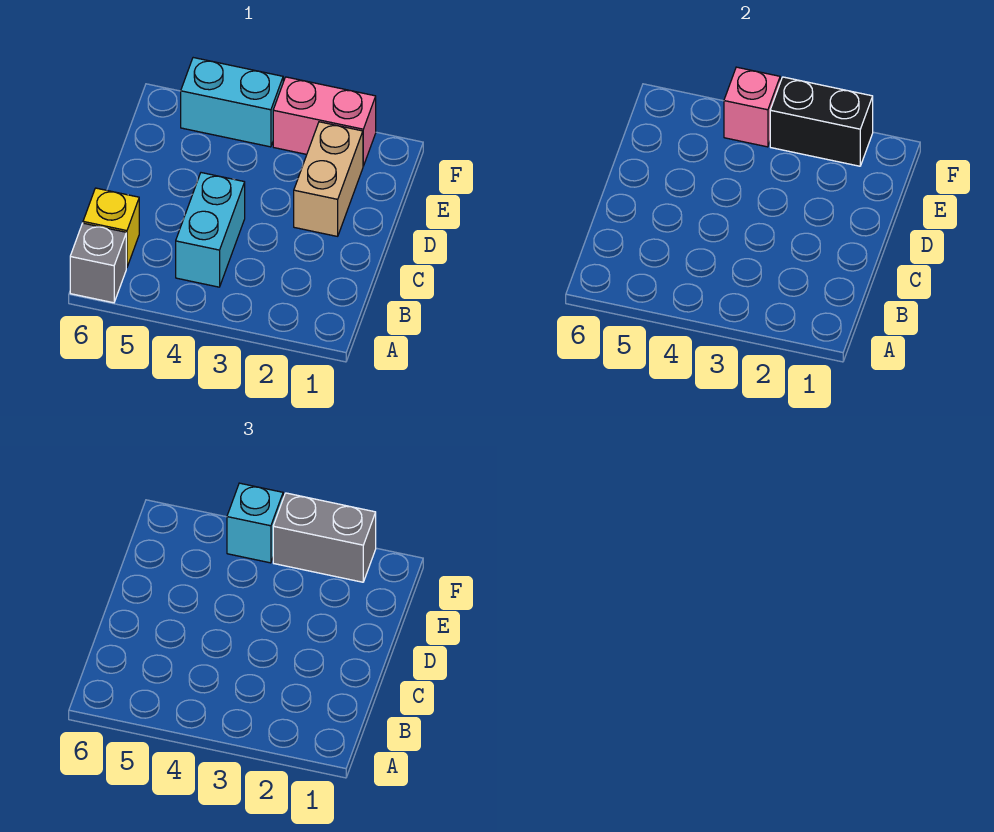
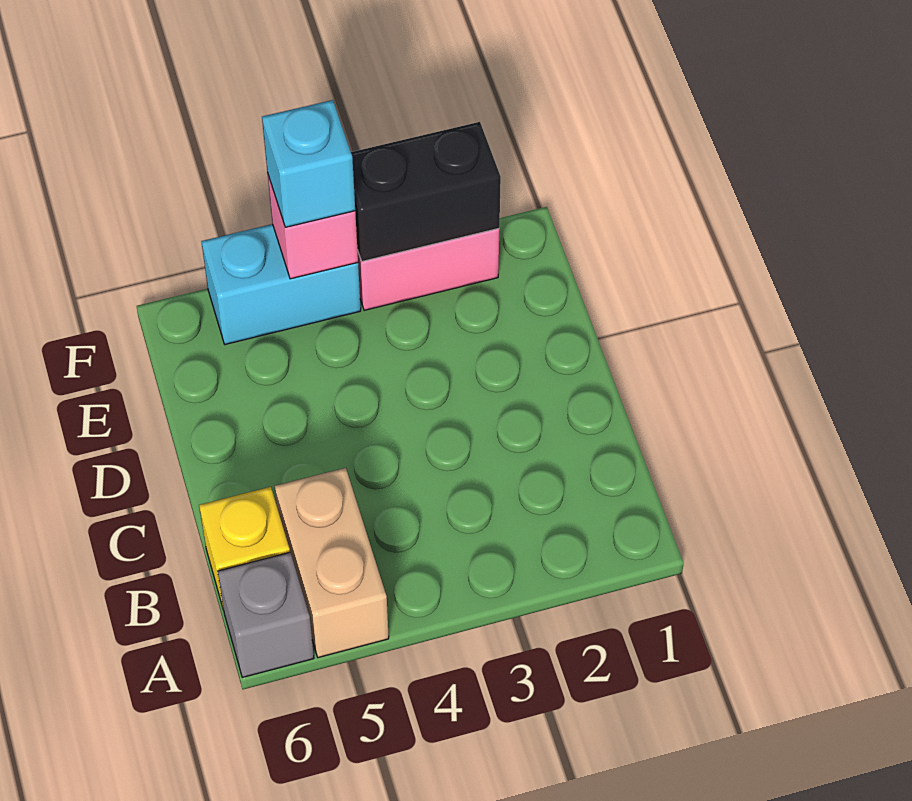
cyan brick B4:C4 level 1 -> none
tan brick D2:E2 level 1 -> tan brick A5:B5 level 1
grey brick F2:F3 level 3 -> none

